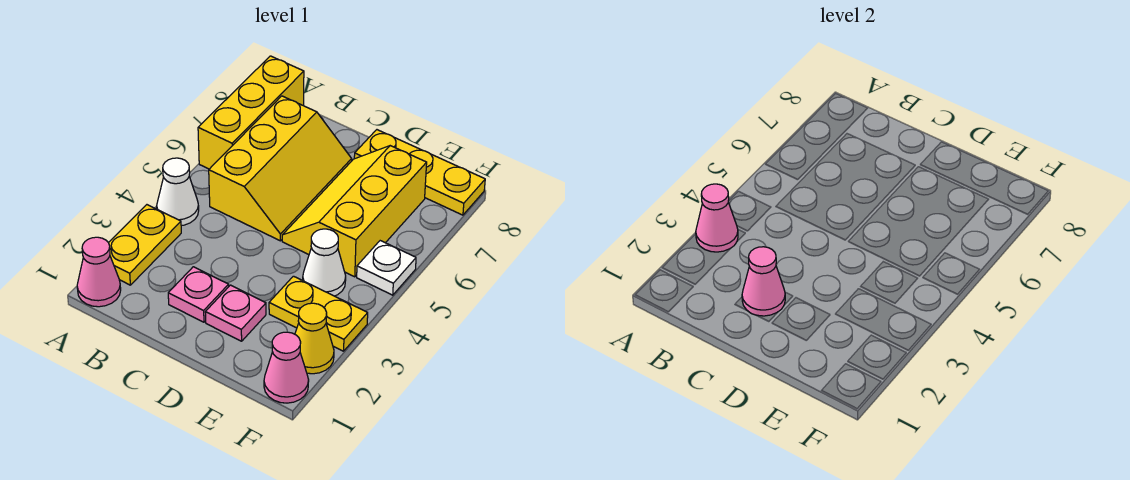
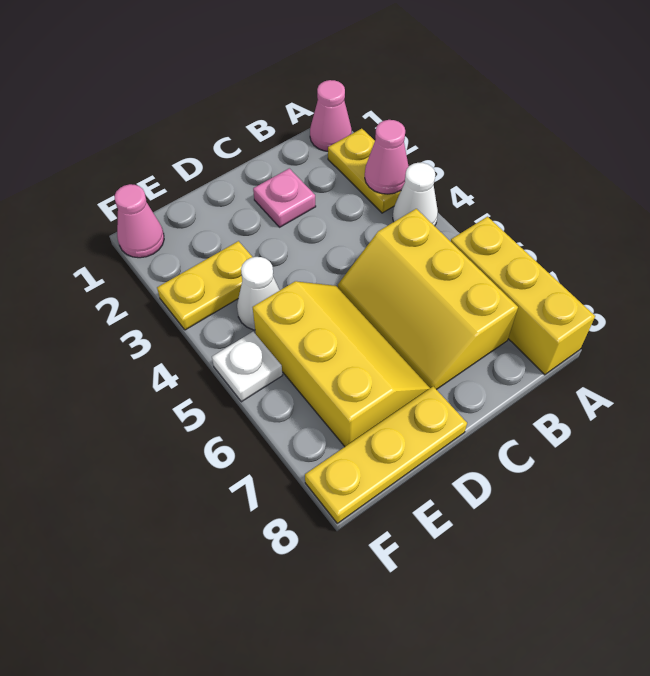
pink cone C2 level 2 -> none
pink plate D2 level 1 -> none
yellow cone F2 level 1 -> none

